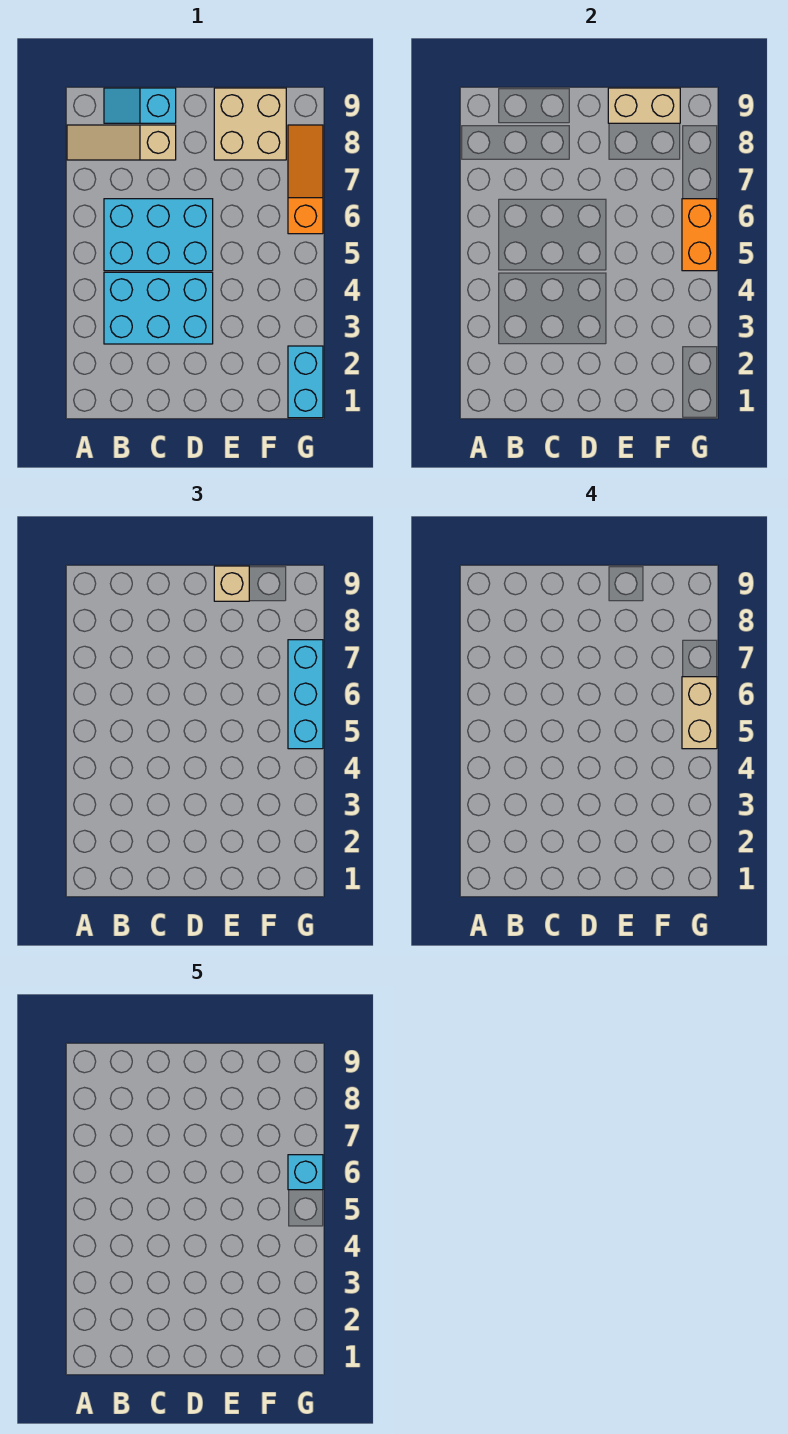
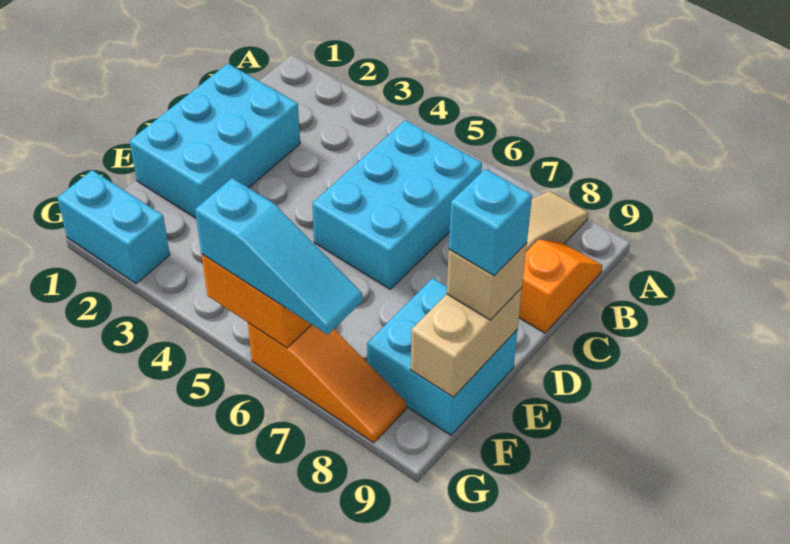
cyan brick B3:D4 level 1 -> cyan brick C1:E2 level 1
cyan slope B9:C9 level 1 top C -> orange slope B9:C9 level 1 top C
tan brick E8:F9 level 1 -> cyan brick E8:F9 level 1
cyan brick G5:G7 level 3 -> cyan slope G5:G7 level 3 top 5
tan brick G5:G6 level 4 -> none
cyan brick G6 level 5 -> cyan brick E9 level 4

